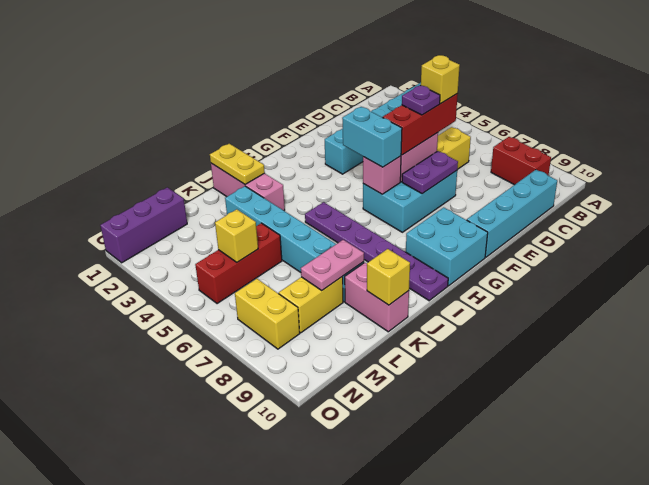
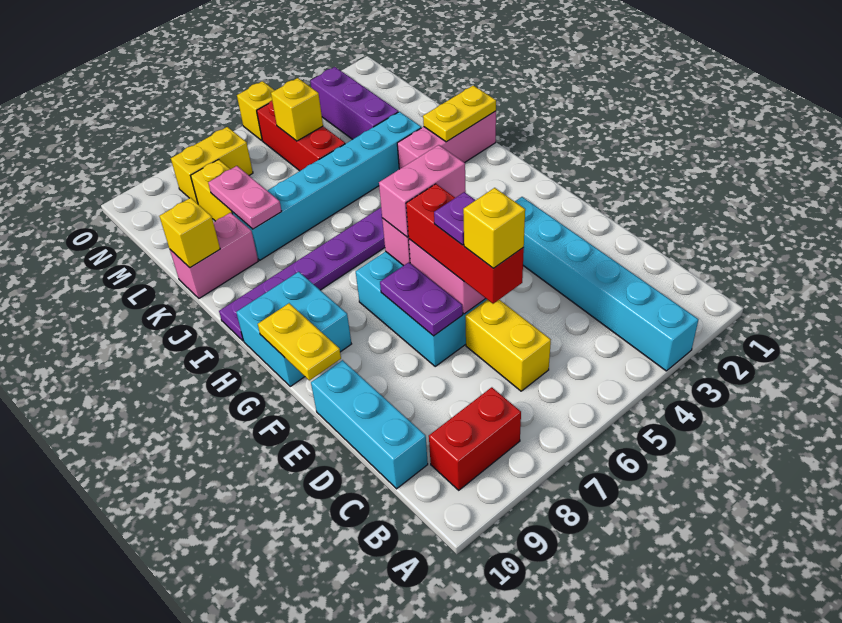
cyan brick C10:F10 level 1 -> cyan brick C10:E10 level 1
none -> yellow plate F10:G10 level 2
cyan brick G5:G6 level 3 -> pink brick G5:G6 level 3
purple brick M1:O1 level 1 -> purple brick L3:N3 level 1
none -> yellow brick O5 level 1

